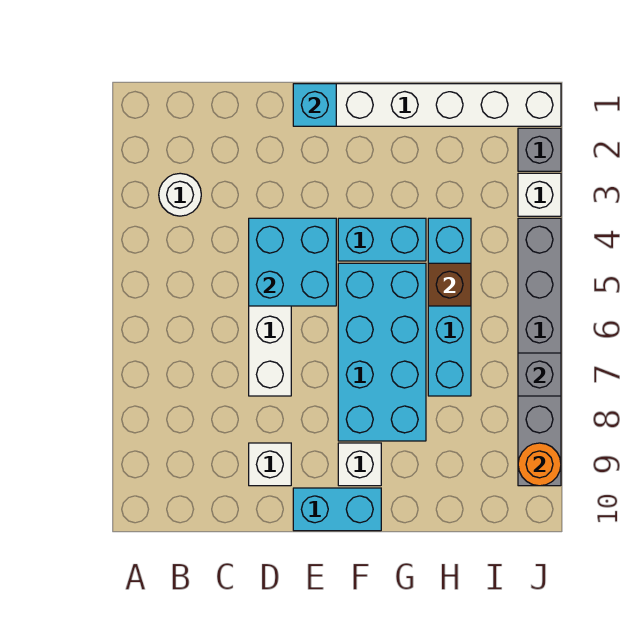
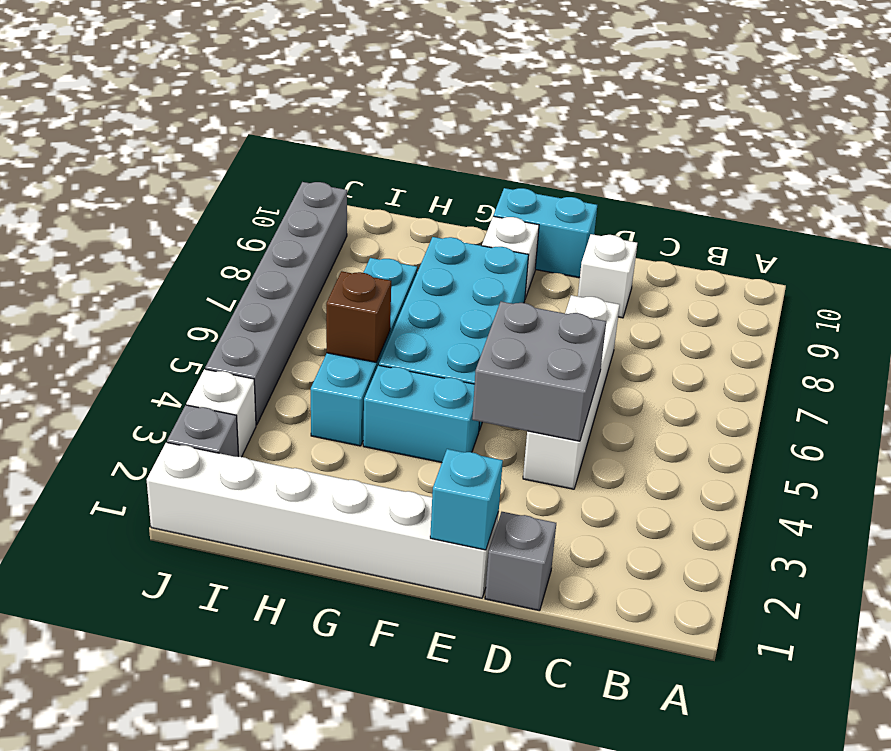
white round brick B3 level 1 -> none
cyan brick D4:E5 level 2 -> grey brick D4:E5 level 2
grey brick J7 level 2 -> grey brick D1 level 1
orange round brick J9 level 2 -> none

